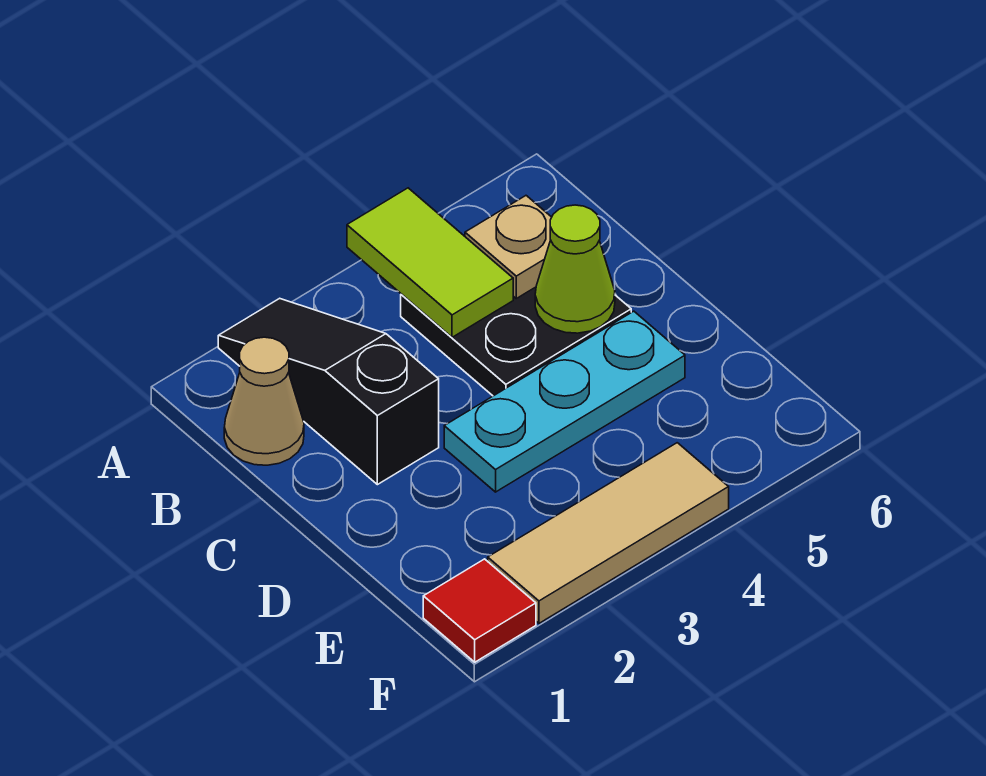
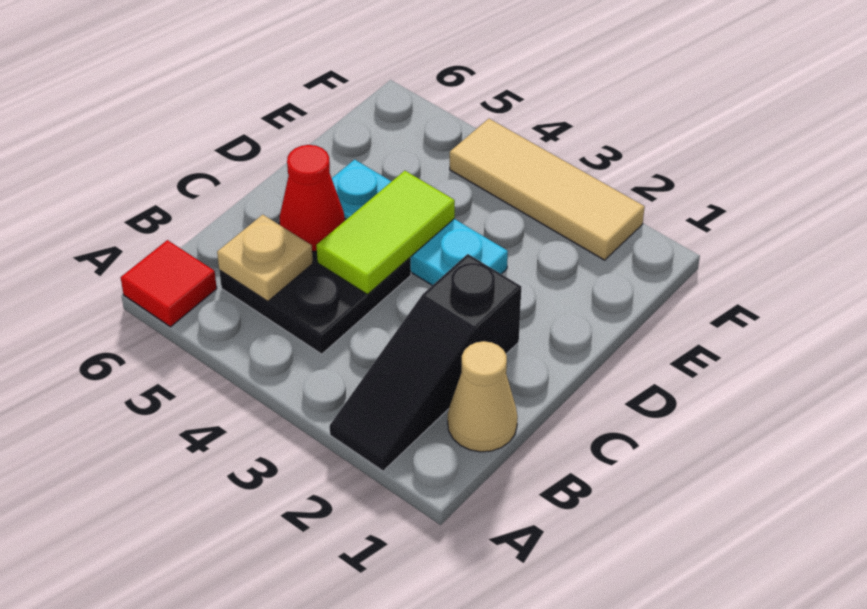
lime tile A4:B4 level 2 -> lime tile C4:D4 level 2
lime cone C5 level 2 -> red cone C5 level 2
red tile F1 level 1 -> red tile A6 level 1

